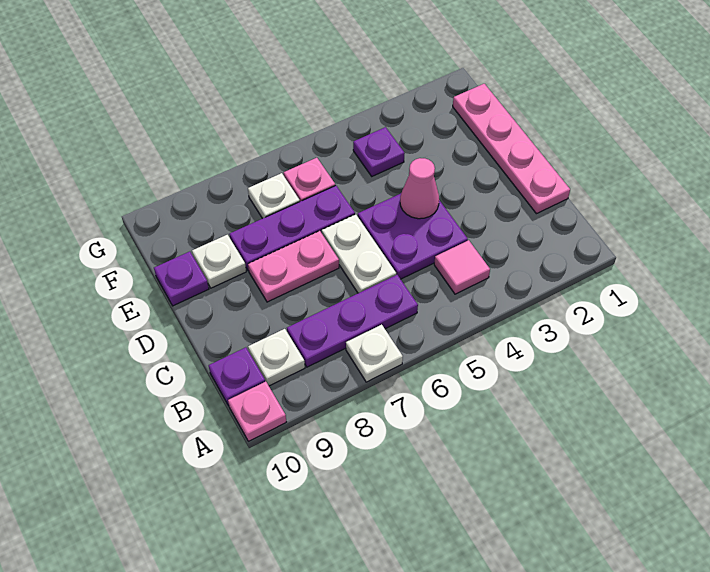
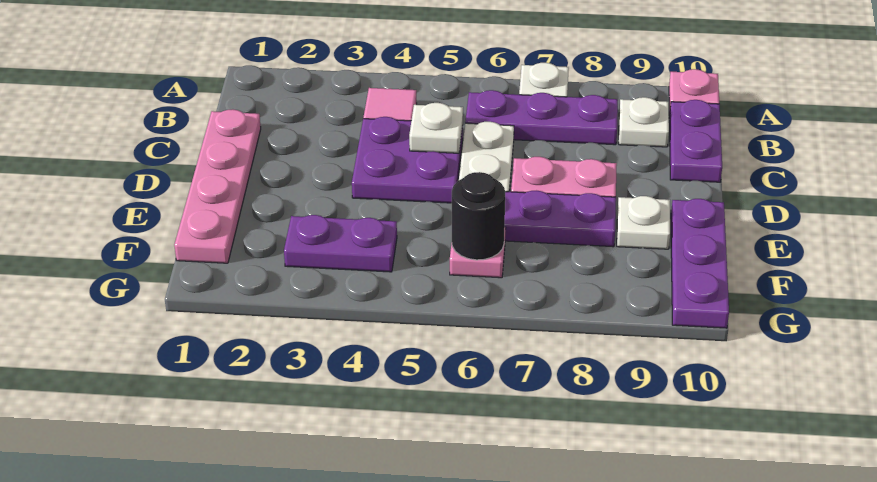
purple plate B10 level 1 -> purple plate B10:C10 level 1
pink cone D4 level 2 -> none
purple plate E10 level 1 -> purple plate E10:G10 level 1
purple plate F4 level 1 -> purple plate F3:F4 level 1
none -> black round brick F6 level 2
white plate F7 level 1 -> white plate C5 level 2

